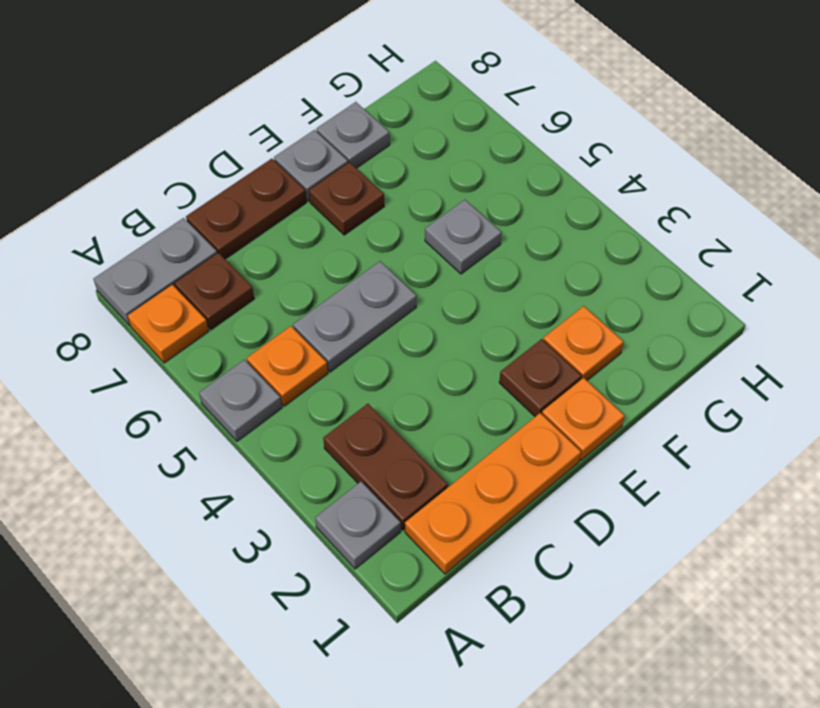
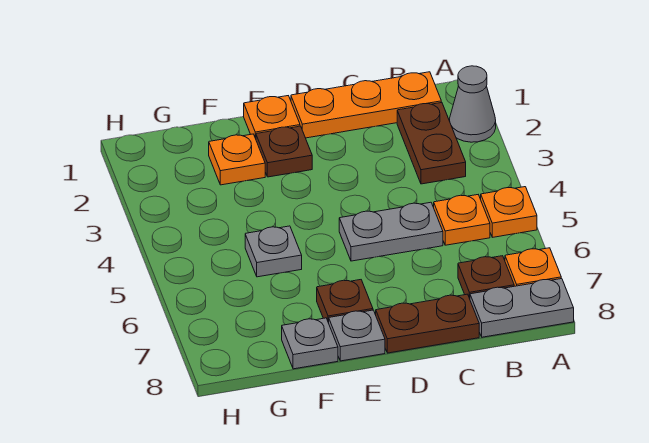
grey plate A2 level 1 -> grey cone A2 level 1
grey plate A5 level 1 -> orange plate A5 level 1

